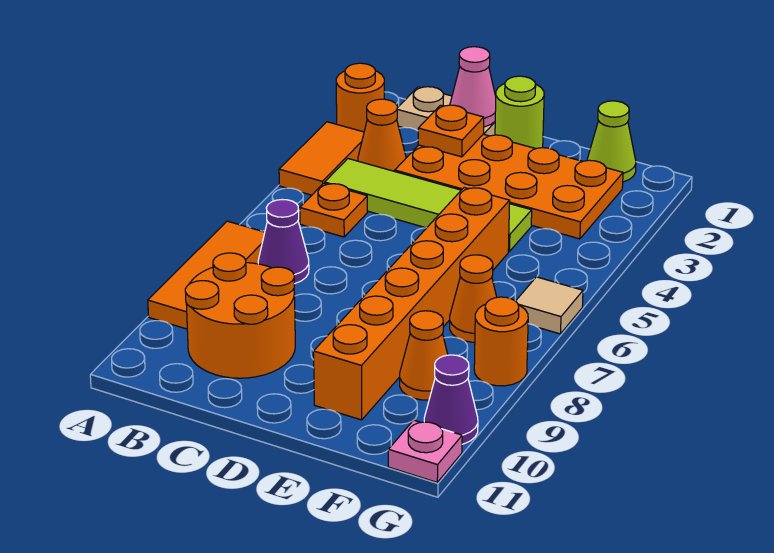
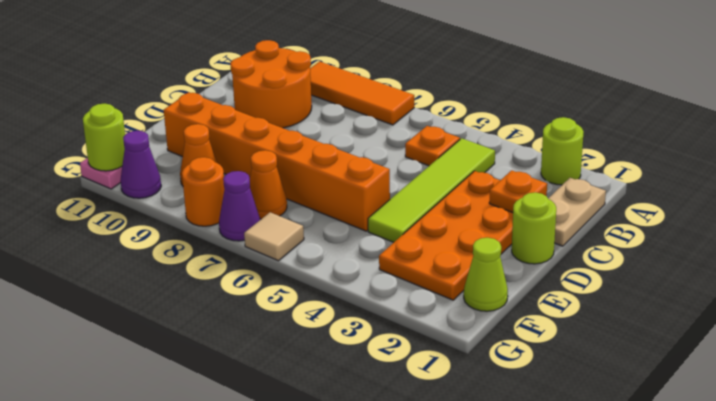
orange round brick A2 level 1 -> lime round brick A2 level 1
orange tile A3:A4 level 1 -> none
orange cone B3 level 1 -> none
purple cone B7 level 1 -> purple cone G7 level 1
pink cone C1 level 2 -> none
none -> lime round brick G11 level 2

